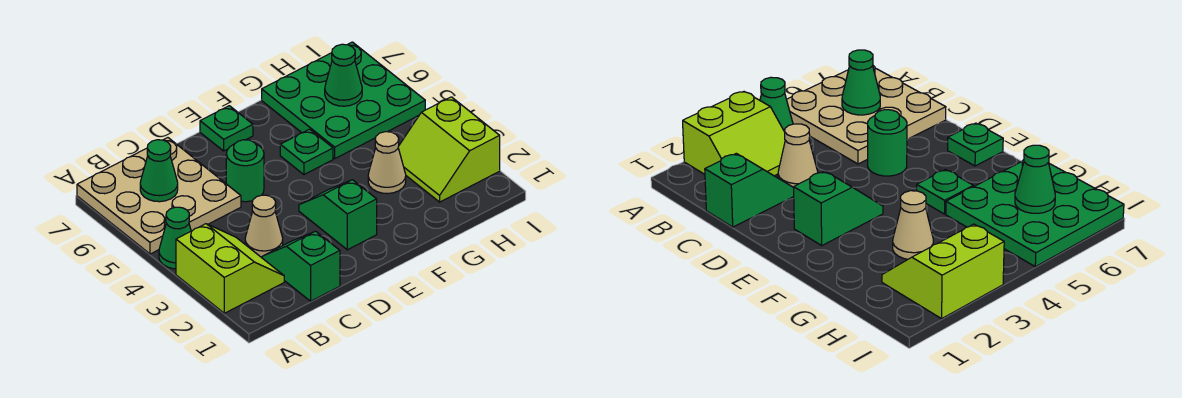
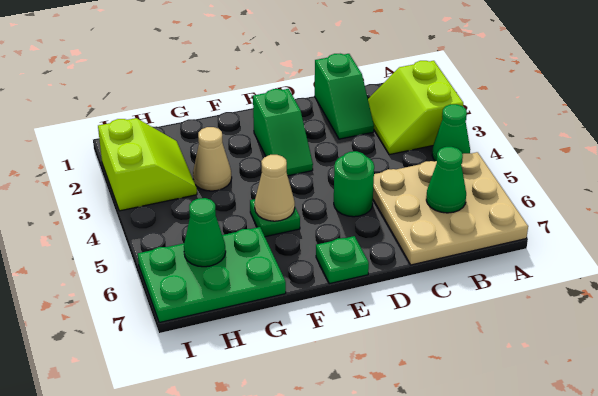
tan cone C3 level 1 -> tan cone F5 level 2
green plate G5:I7 level 1 -> green plate G6:I7 level 1

